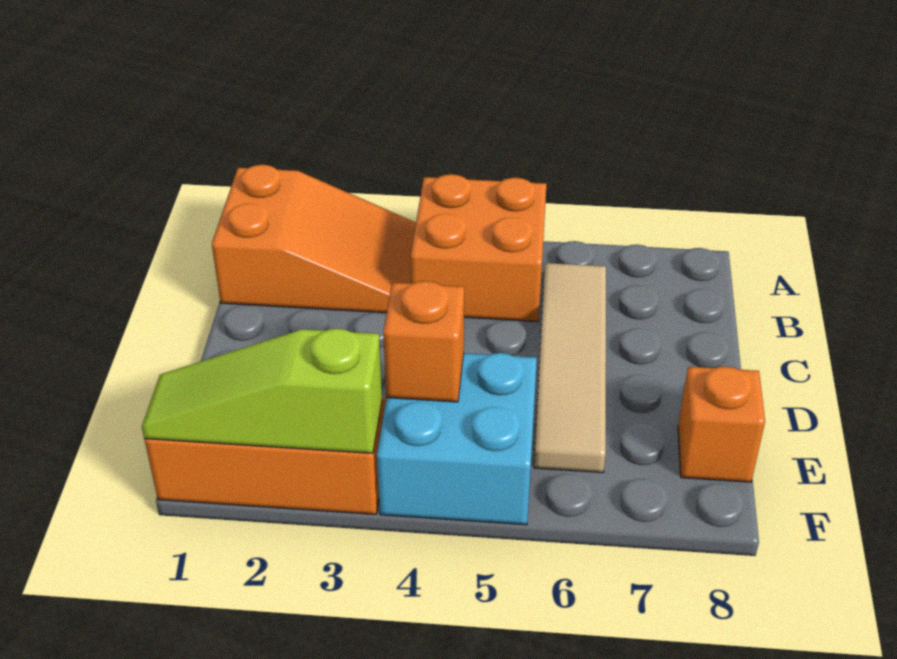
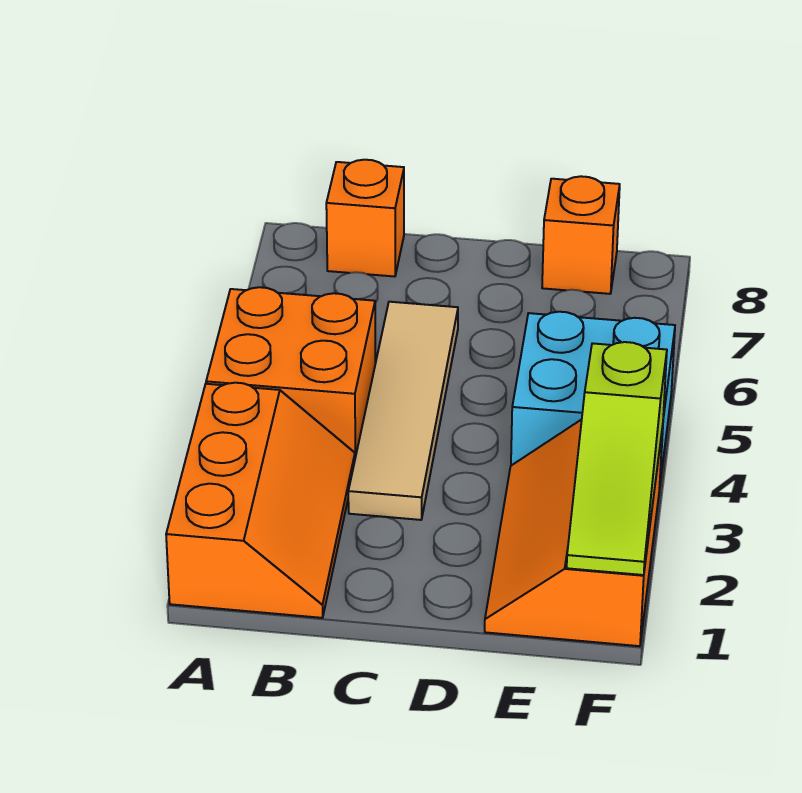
orange slope A1:B3 level 1 top 1 -> orange slope A1:B3 level 1 top A
tan tile B6:E6 level 1 -> tan tile C3:C6 level 1
orange brick E4 level 2 -> orange brick B8 level 1

